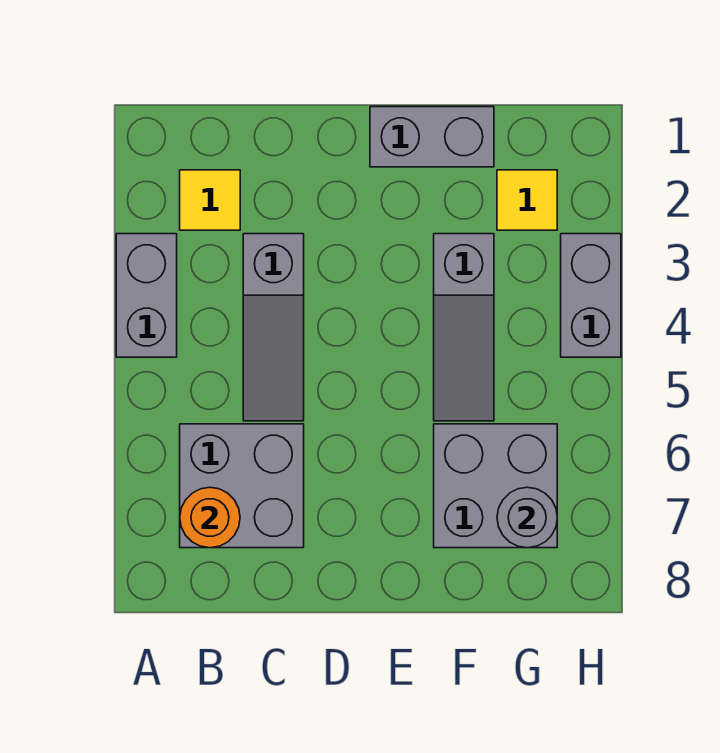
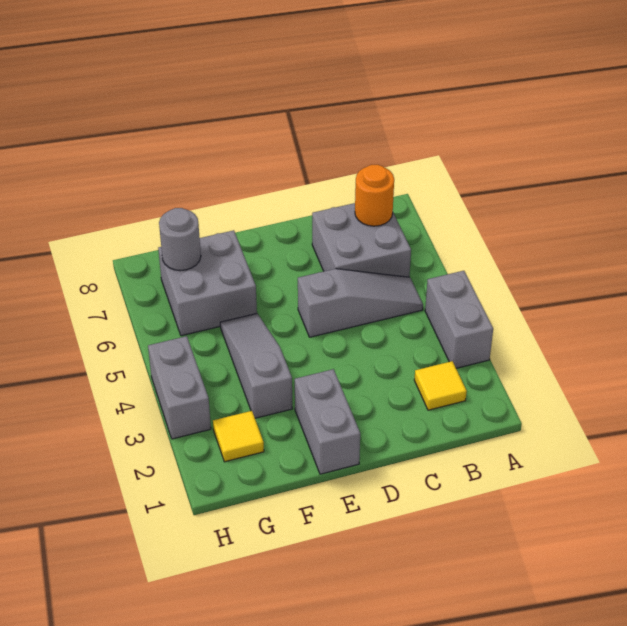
grey slope C3:C5 level 1 top 3 -> grey slope B5:D5 level 1 top D
grey brick E1:F1 level 1 -> grey brick E1:E2 level 1

